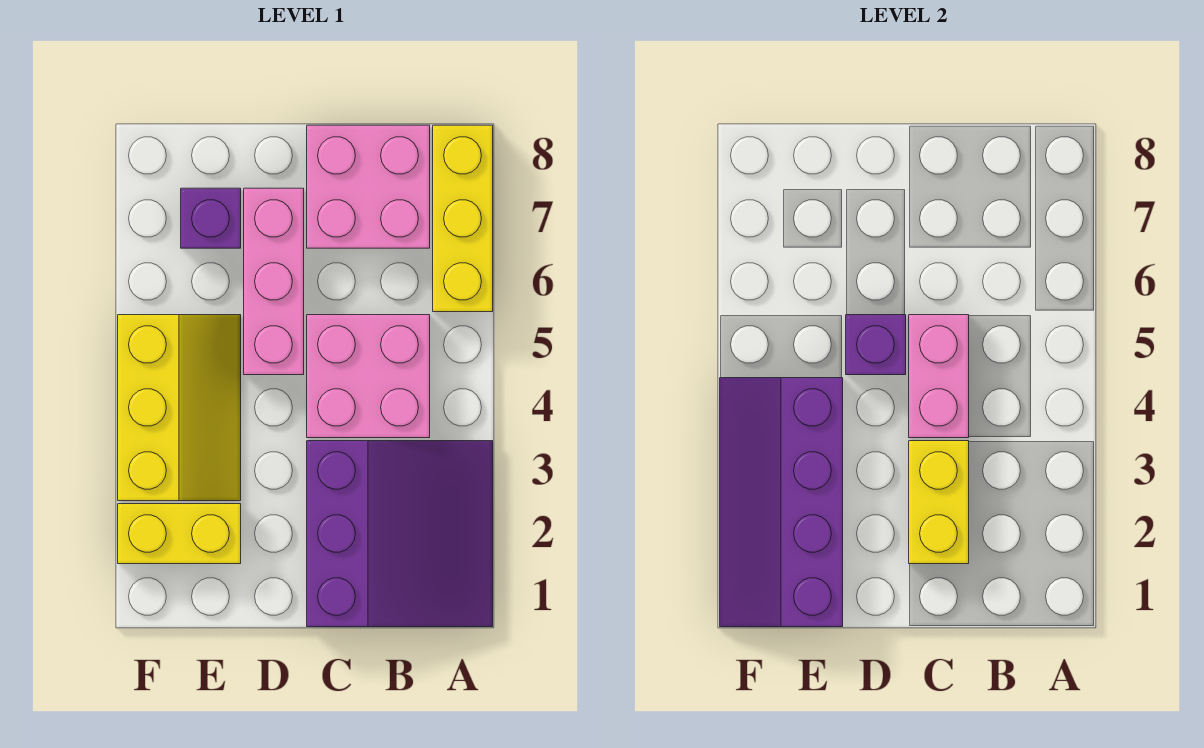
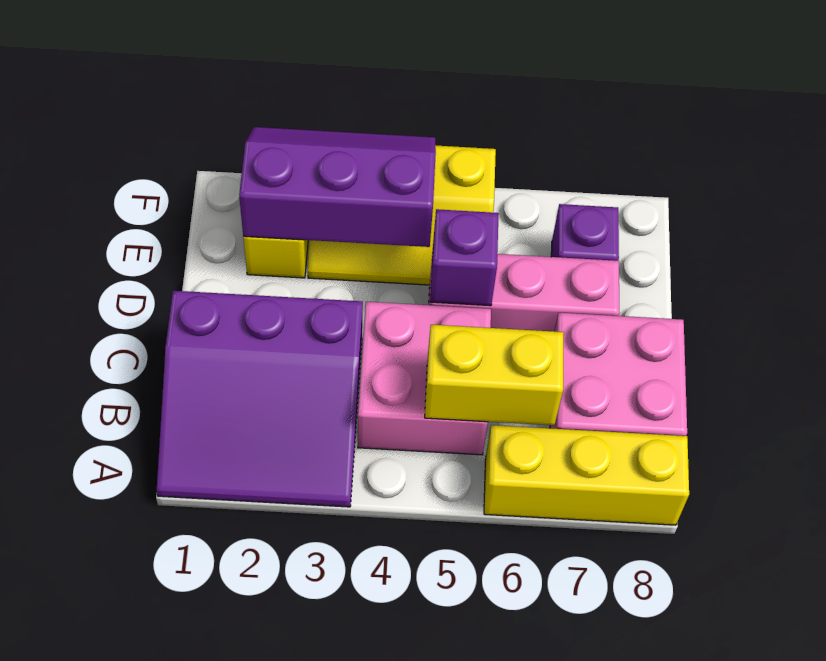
yellow brick C2:C3 level 2 -> yellow brick B5:B6 level 2
pink brick C4:C5 level 2 -> none
purple slope E1:F4 level 2 top E -> purple slope E2:F4 level 2 top E

